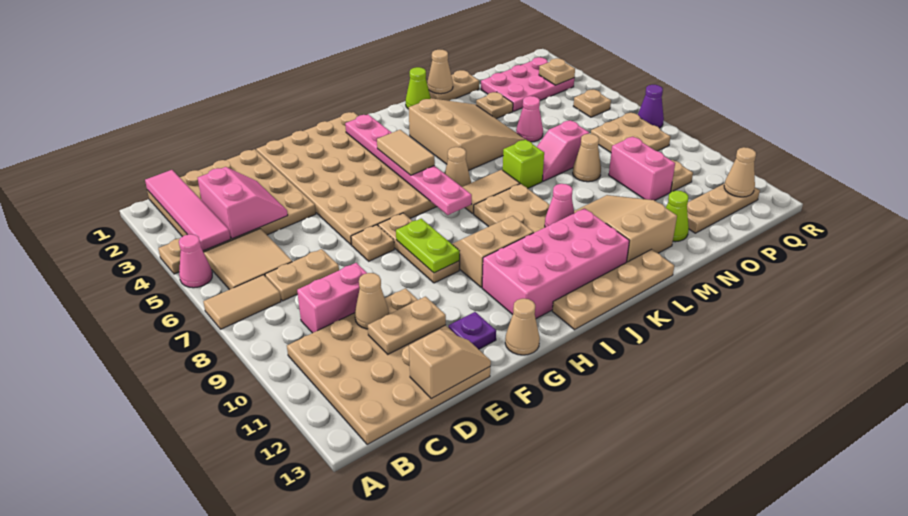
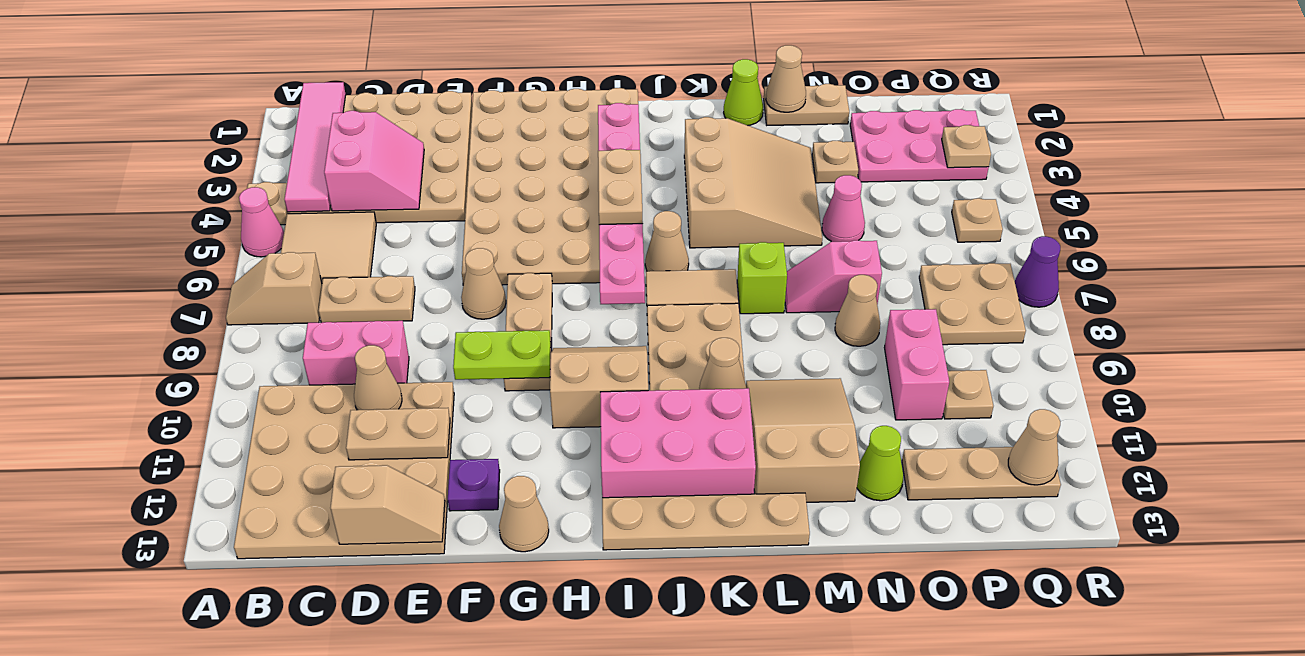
tan tile A7:B7 level 1 -> tan slope A7:B7 level 1 top B
tan plate F7 level 1 -> tan cone F7 level 1
lime plate G8:G9 level 2 -> lime plate F9:G9 level 2
pink brick H11:K12 level 1 -> pink brick I11:K12 level 1
tan tile I4:I5 level 3 -> tan plate I4:I5 level 3
pink cone K10 level 2 -> tan cone K10 level 2

